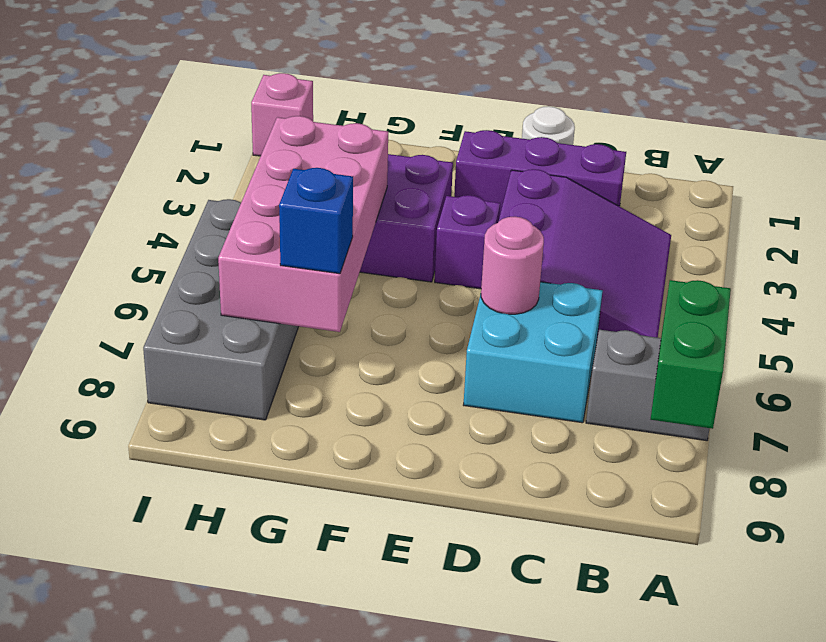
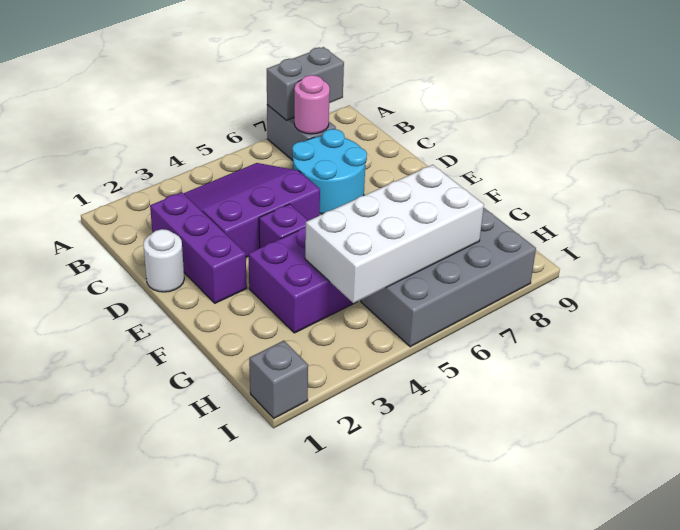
green brick A7:A8 level 2 -> grey brick A7:A8 level 2
cyan brick C6:D7 level 1 -> cyan round brick C6:D7 level 1
pink round brick D6 level 2 -> pink round brick B7 level 2
pink brick G4:H7 level 2 -> white brick G4:H7 level 2
blue brick G7 level 3 -> none
pink brick I1 level 1 -> grey brick I1 level 1

